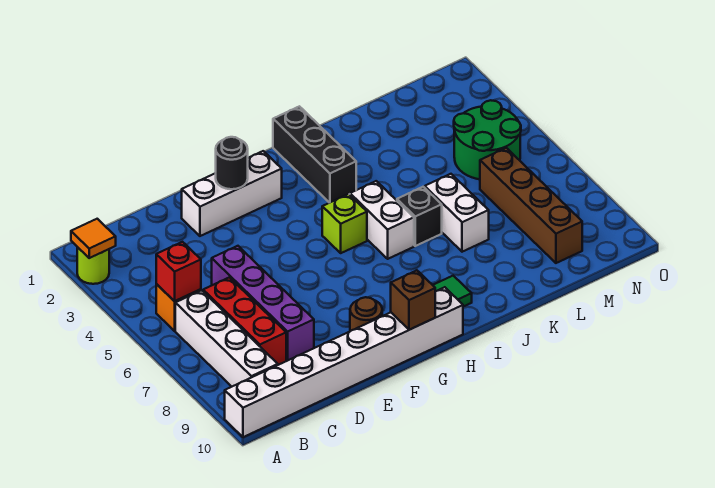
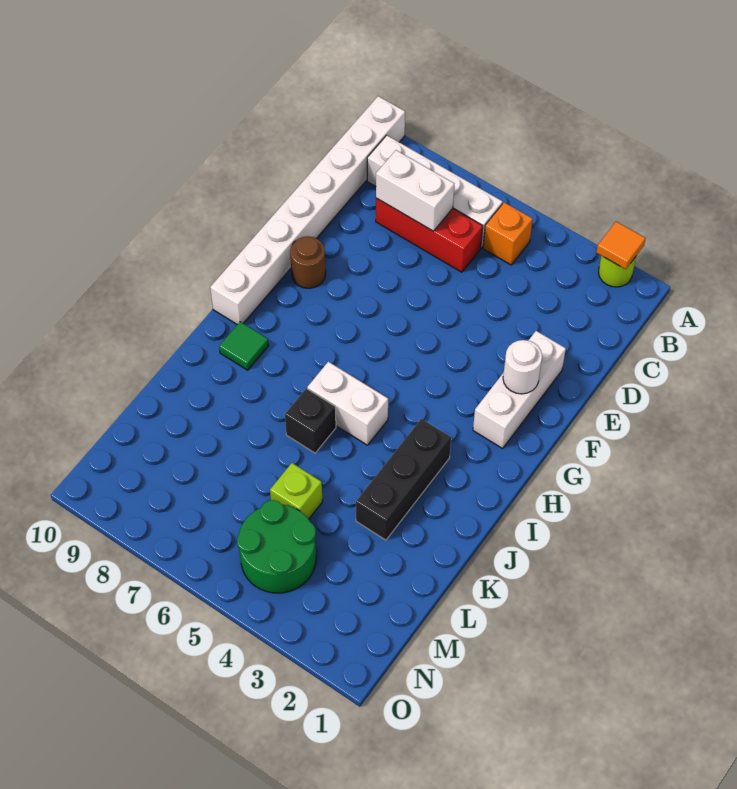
red brick B5 level 2 -> none
purple brick D5:D8 level 1 -> none
black round brick F2 level 2 -> white round brick F2 level 2
brown brick G10 level 2 -> none
lime brick H5 level 1 -> lime brick L5 level 1
black brick I1:I3 level 1 -> black brick I3:K3 level 1
white brick K6:K7 level 1 -> white brick C7:C8 level 2
brown brick M6:M9 level 1 -> none

